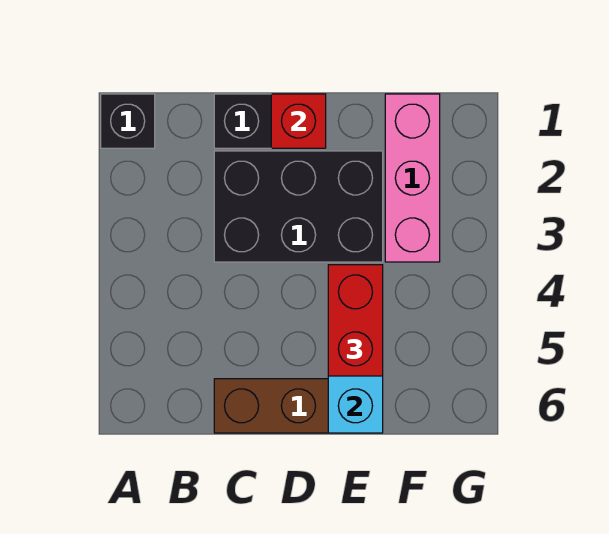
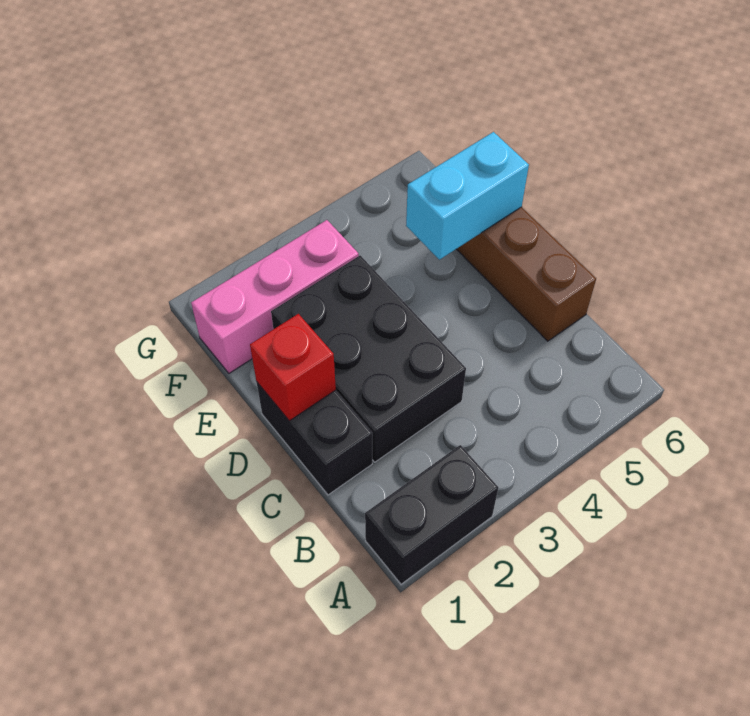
black brick A1 level 1 -> black brick A1:A2 level 1
red brick E4:E5 level 3 -> none

